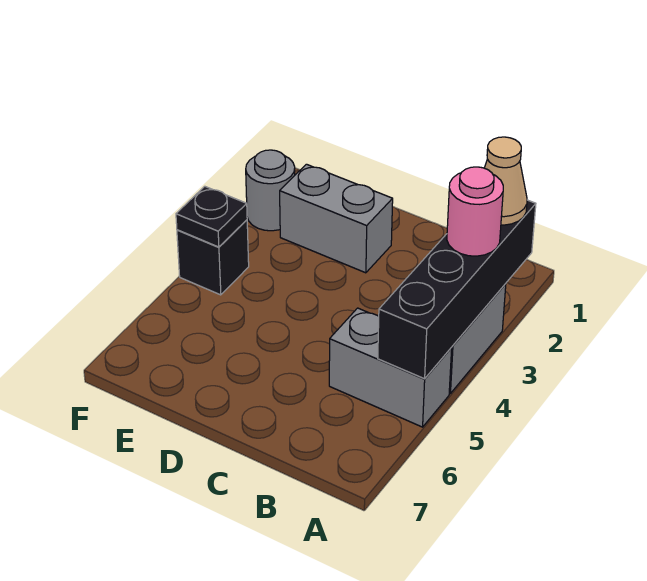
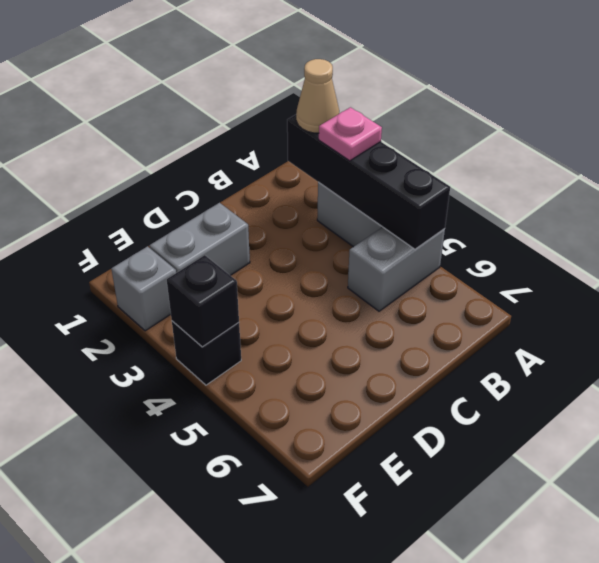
pink round brick A3 level 3 -> pink plate A3 level 3
grey round brick F2 level 1 -> grey brick F2 level 1
black plate F4 level 2 -> black brick F4 level 2

